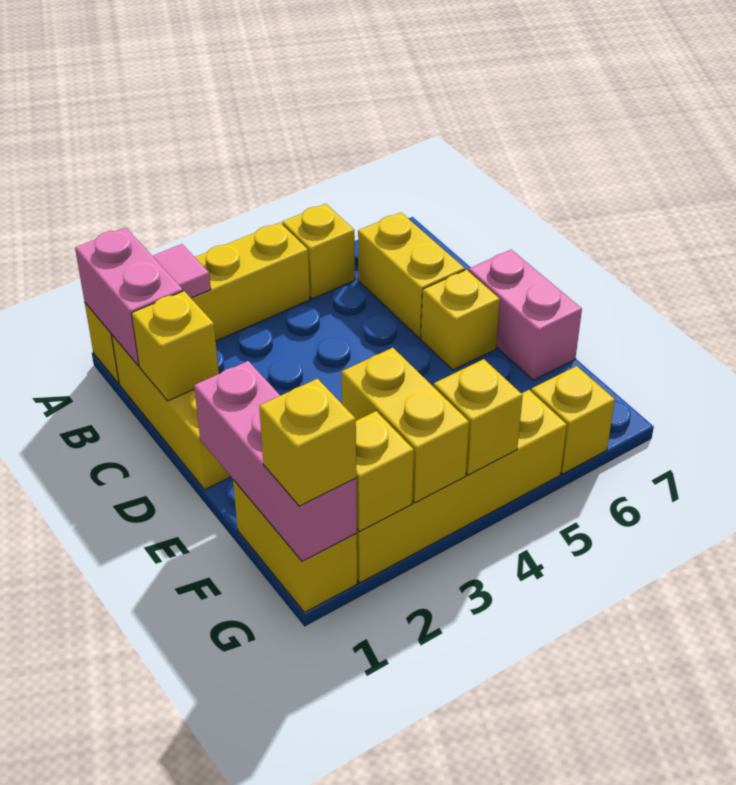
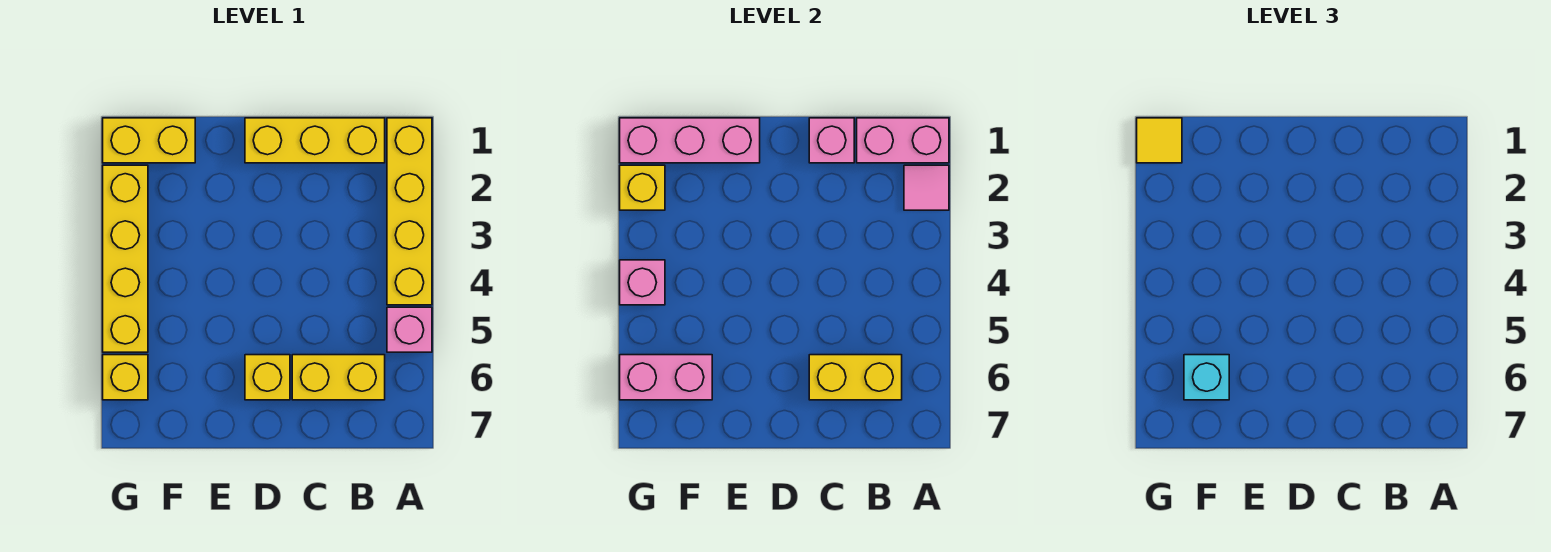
yellow brick A5 level 1 -> pink brick A5 level 1
yellow brick C1 level 2 -> pink brick C1 level 2
pink brick D7:E7 level 1 -> pink brick F6:G6 level 2
yellow brick F3:G3 level 2 -> yellow brick B6:C6 level 2
none -> cyan brick F6 level 3
yellow brick G1 level 3 -> yellow tile G1 level 3
yellow brick G4 level 2 -> pink brick G4 level 2

